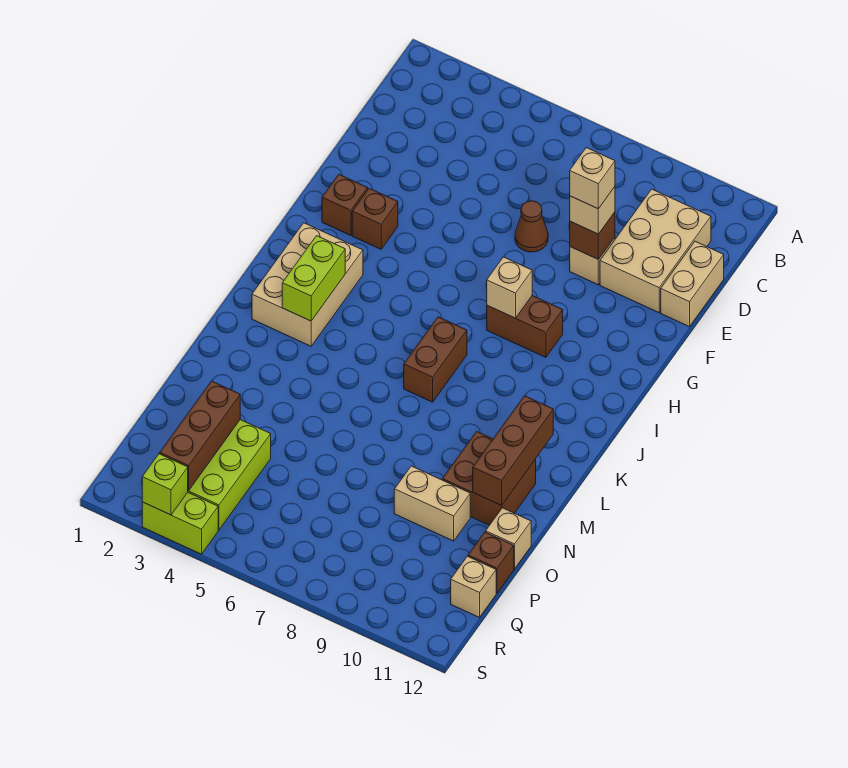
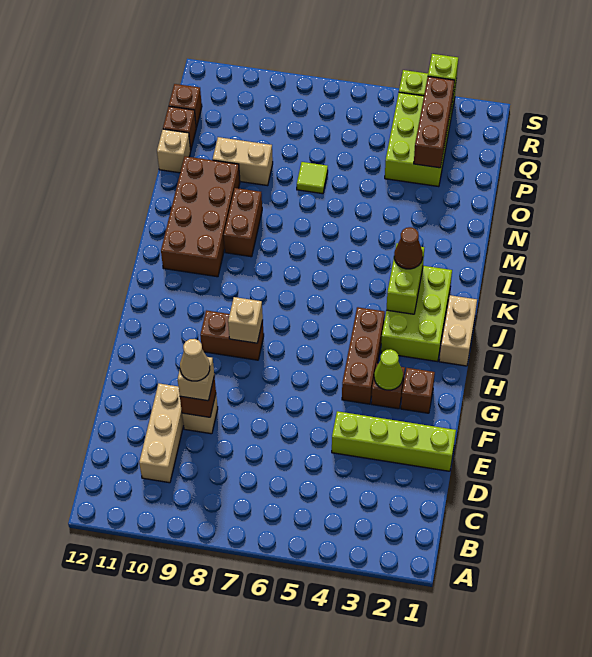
tan brick C10:E11 level 1 -> tan brick C10:E10 level 1
tan brick D12:E12 level 1 -> tan brick I1:J1 level 1
none -> lime brick E1:E4 level 1
brown cone E7 level 1 -> brown cone K3 level 3
tan brick E9 level 4 -> tan cone E9 level 4
none -> lime cone G3 level 2
tan brick I2:K3 level 1 -> lime brick I2:K3 level 1
brown brick J7:K7 level 1 -> brown brick L9:M9 level 1
brown brick L11:N11 level 2 -> brown brick G4:I4 level 1
brown brick M10:N11 level 1 -> brown brick K10:N11 level 1
none -> lime tile O7 level 1
tan brick Q12 level 1 -> brown brick Q12 level 1

